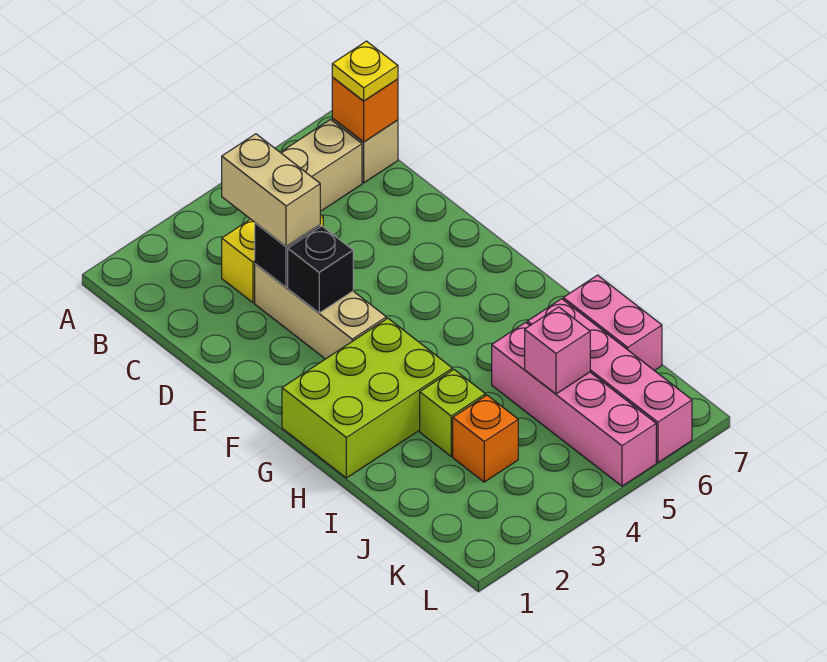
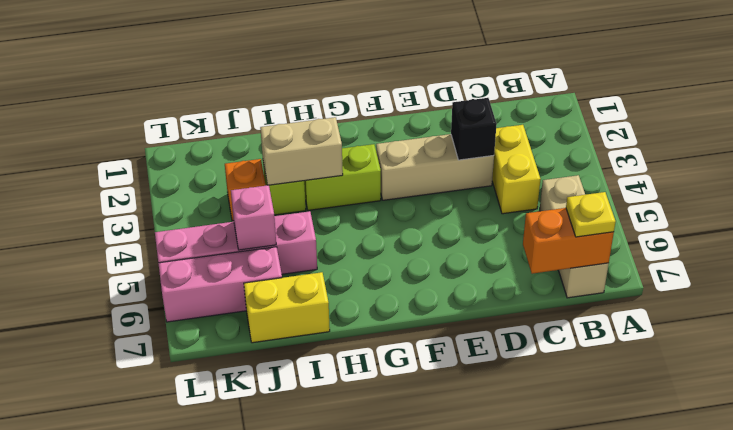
orange brick B7 level 2 -> orange brick B7:C7 level 2
tan brick C3:D3 level 3 -> tan brick H3:I3 level 2
black brick E3 level 2 -> none
lime brick G1:H3 level 1 -> lime brick G3:H3 level 1
pink brick I6:L6 level 1 -> pink brick J6:L6 level 1
pink brick I7:J7 level 1 -> yellow brick I7:J7 level 1

